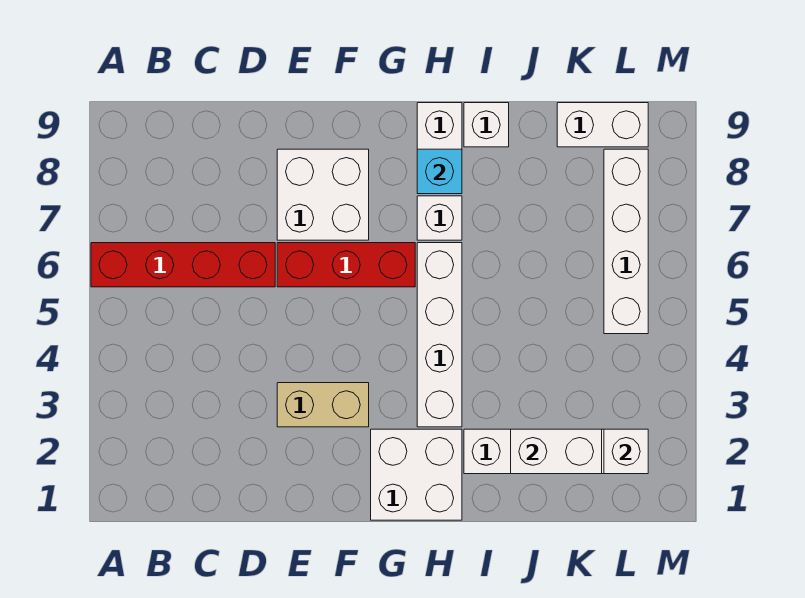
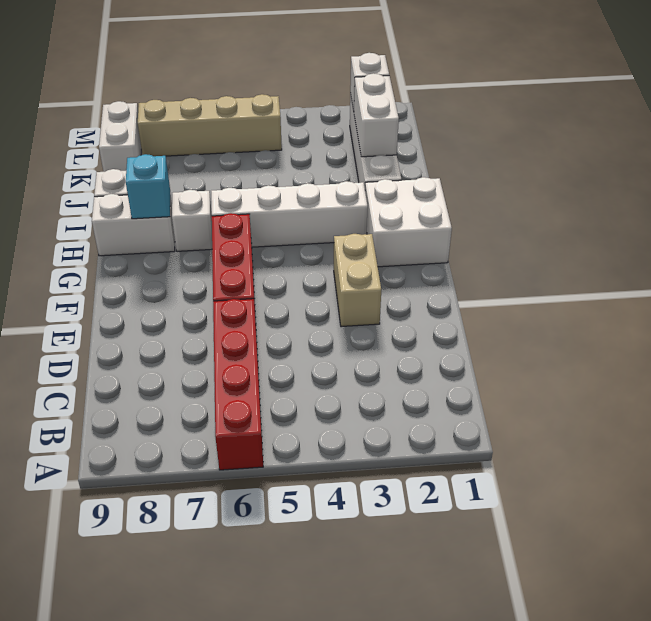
white brick E7:F8 level 1 -> none
white brick L5:L8 level 1 -> tan brick L5:L8 level 1

